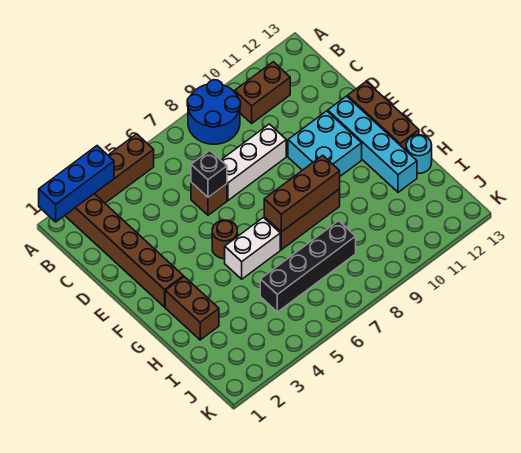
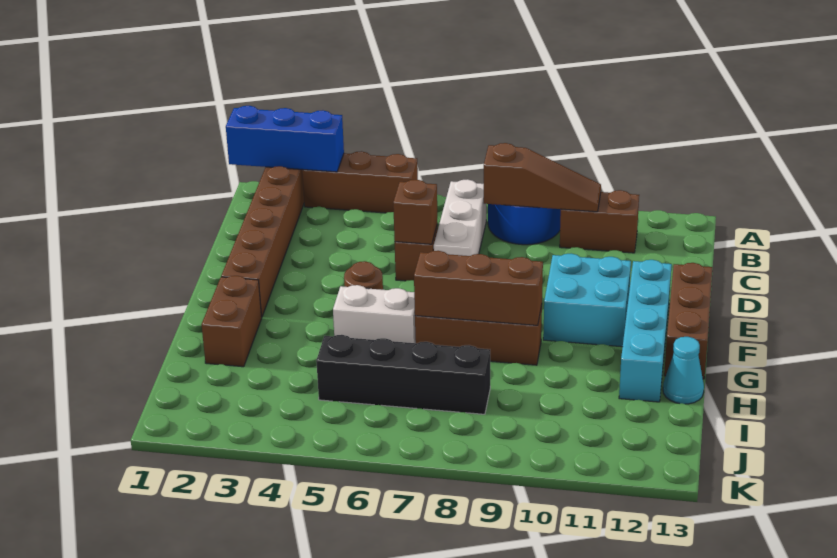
none -> brown slope B8:B10 level 2 top 8
black brick D6 level 2 -> brown brick D6 level 2
white brick D7:D9 level 1 -> white brick B7:D7 level 1
cyan round brick H13 level 1 -> cyan cone H13 level 1

